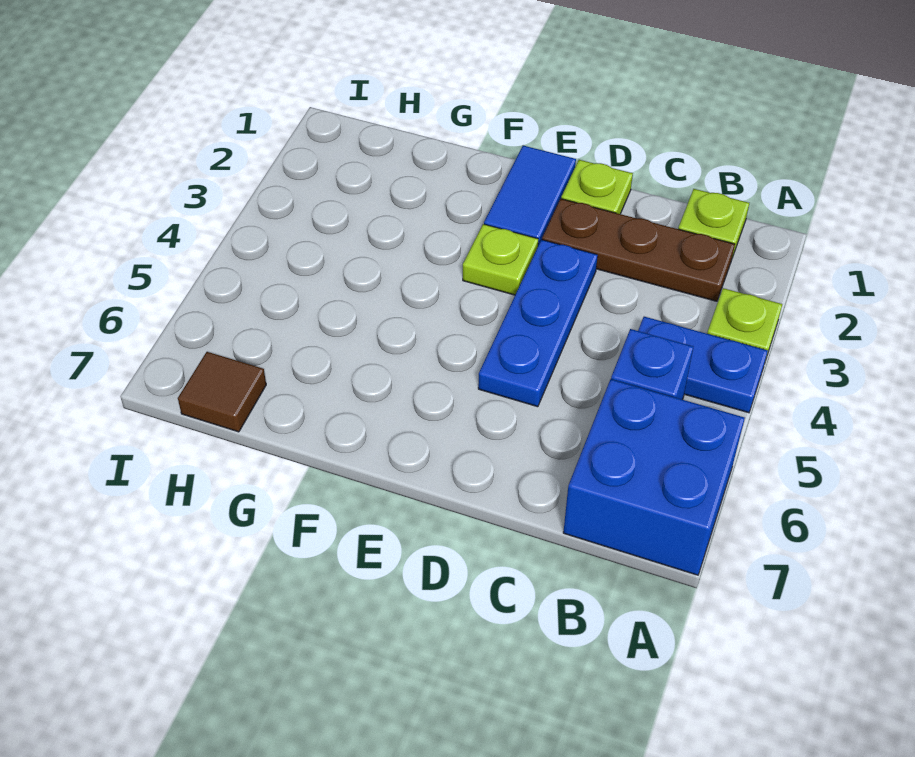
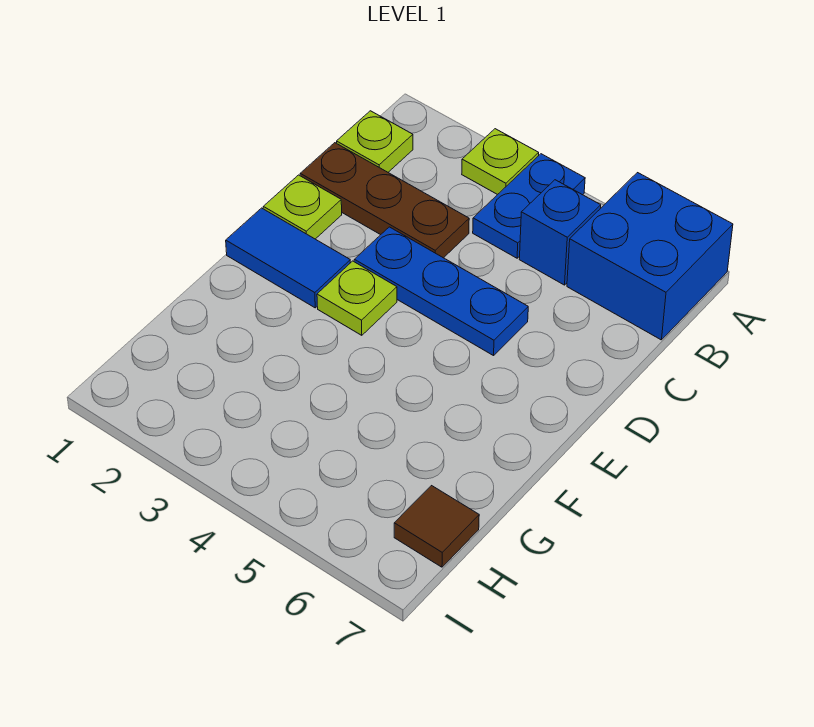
brown plate B2:D2 level 1 -> brown plate C1:C3 level 1

